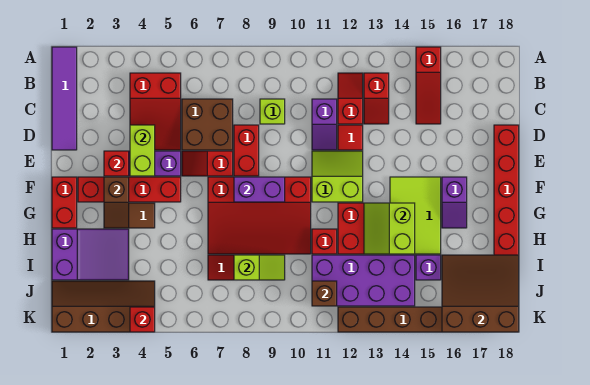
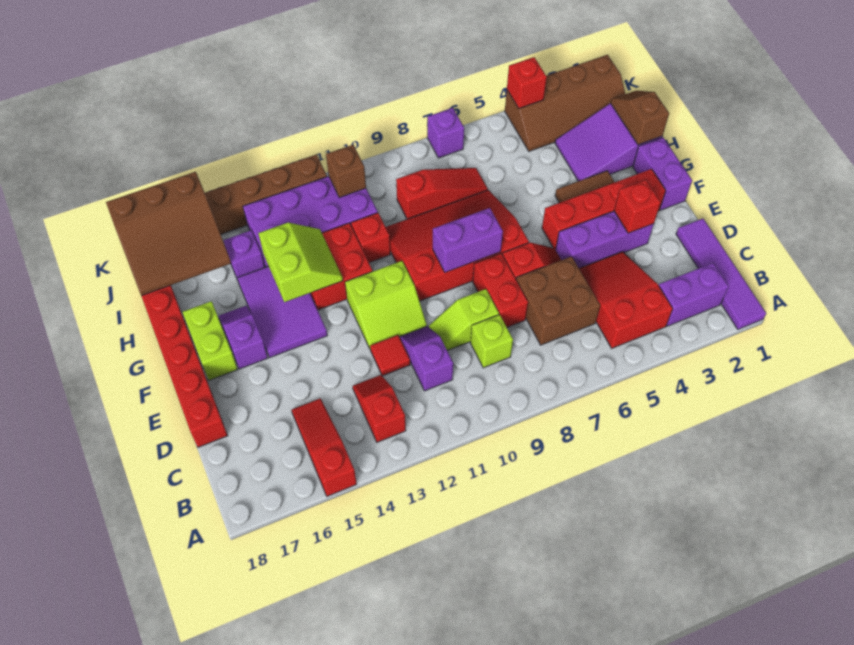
none -> purple brick B2:B3 level 1
red slope B12:C12 level 1 top C -> none
lime brick D4:E4 level 2 -> lime brick F17:G17 level 1
red brick F1:G1 level 1 -> purple brick F1:G1 level 1
brown slope F3:G3 level 2 top F -> brown slope H1:I1 level 2 top H
lime tile F14:H15 level 1 -> purple tile F14:H15 level 1
lime slope I8:I9 level 2 top 8 -> lime slope D9:D10 level 1 top 9
none -> purple brick K7 level 1

